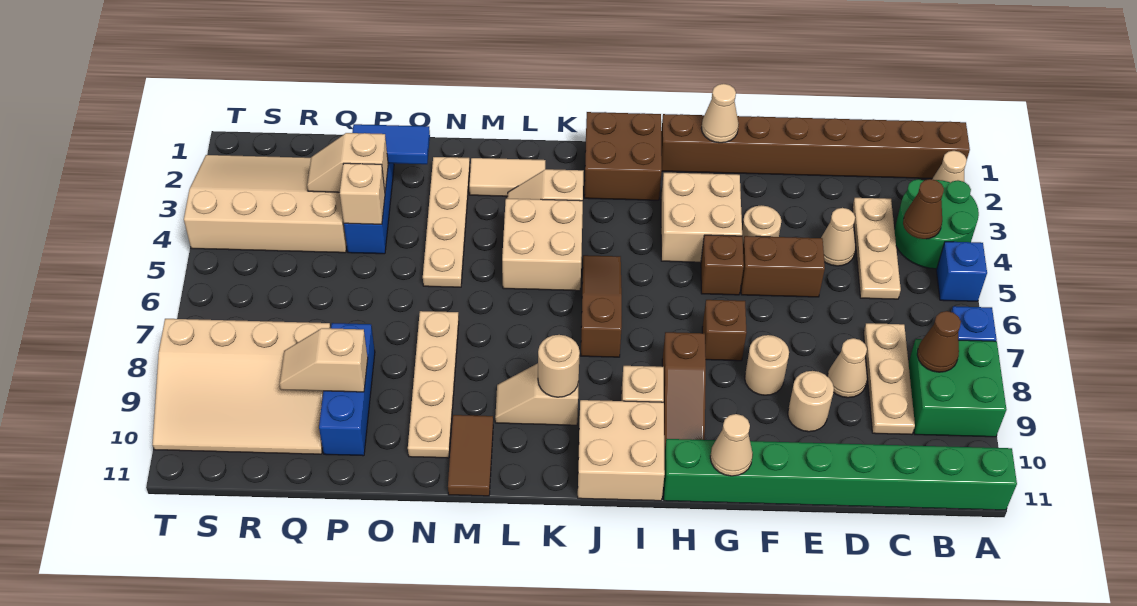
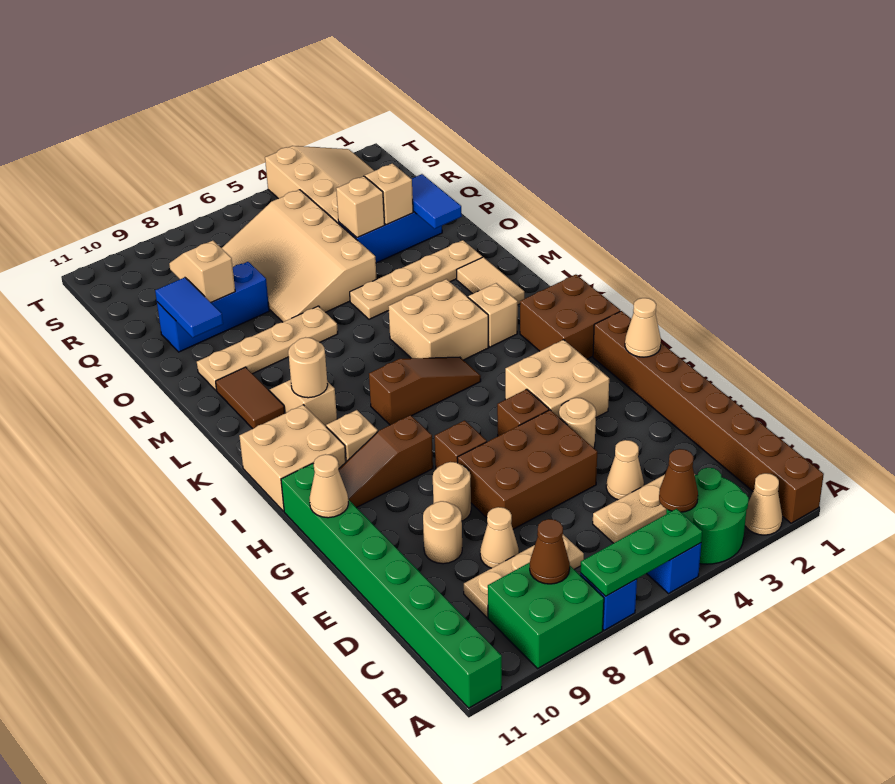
none -> green plate A5:A7 level 2
brown brick E5:F5 level 1 -> brown brick E5:F7 level 1
brown tile M10:M11 level 1 -> brown tile L10:M10 level 1
none -> blue tile O10:P10 level 2
tan slope Q8:T10 level 1 top 8 -> tan slope O5:R7 level 1 top 5

